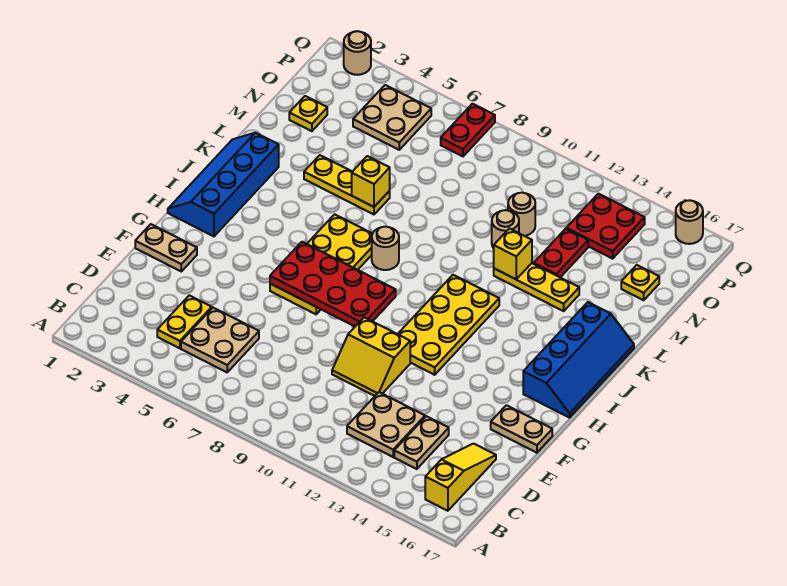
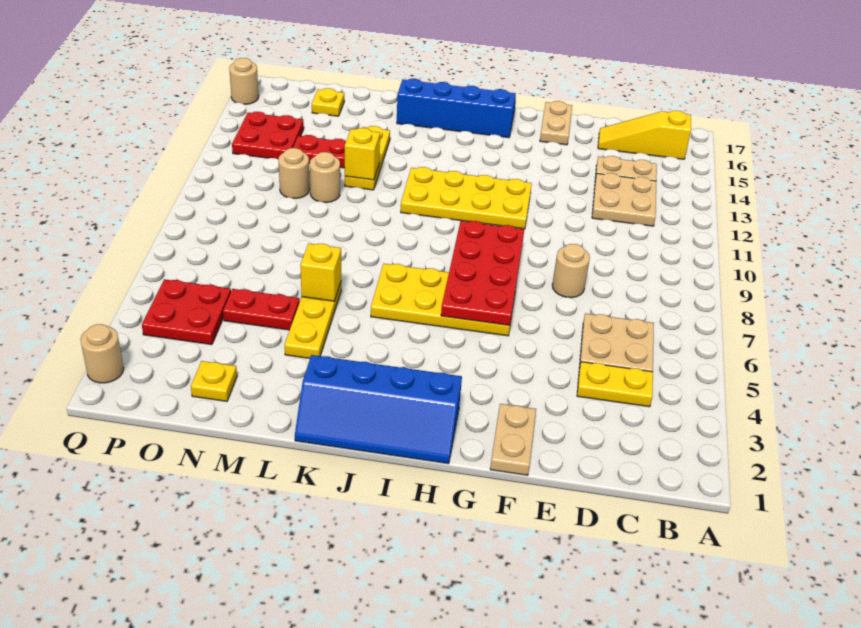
yellow slope E10:F11 level 1 top F -> none
tan round brick J8 level 1 -> tan round brick E8 level 1
tan plate O4:P5 level 1 -> red plate O4:P5 level 1
red plate P7:Q7 level 1 -> red plate M5:N5 level 1

